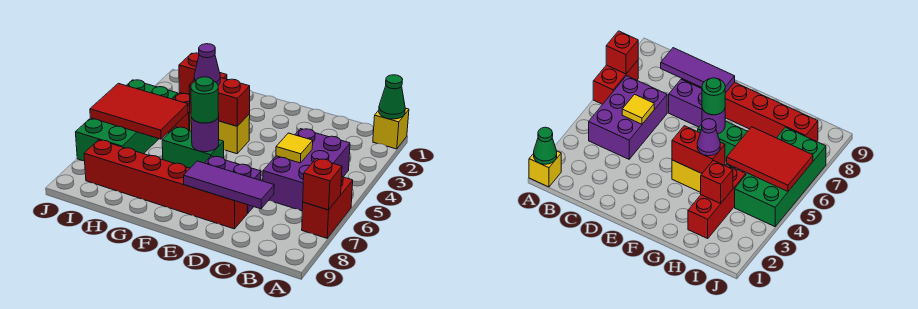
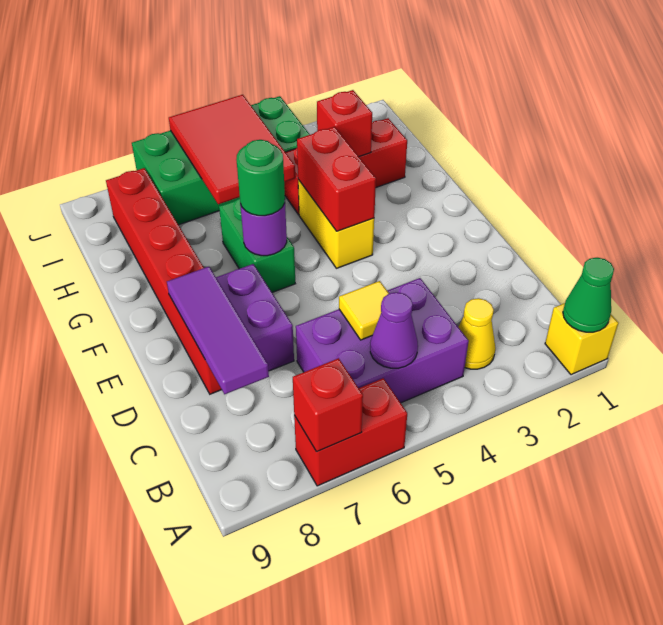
none -> yellow cone B3 level 1
purple cone G4 level 3 -> purple cone B5 level 2

